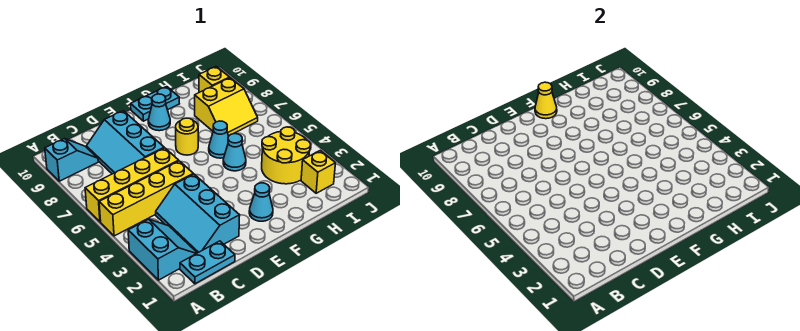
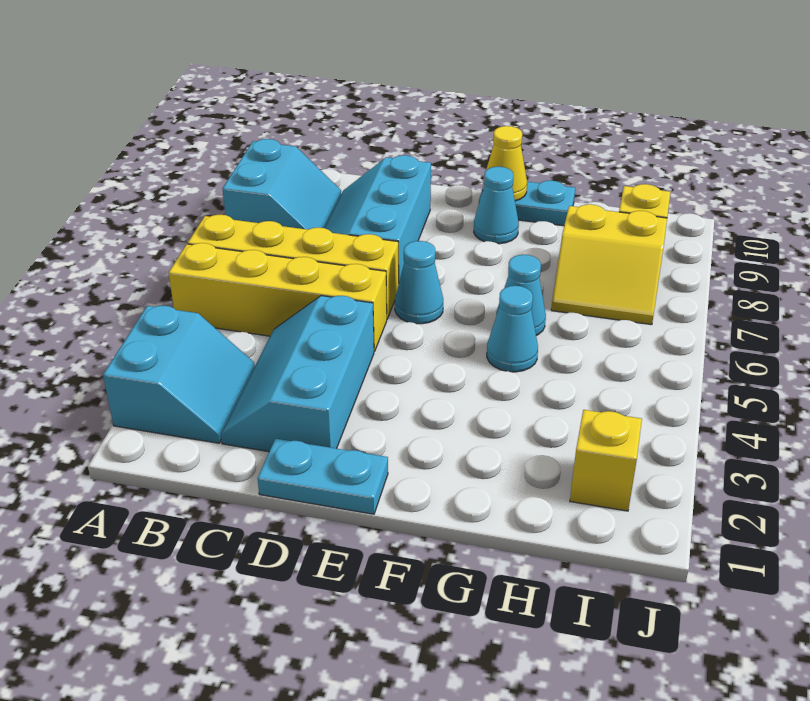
cyan slope A9:B9 level 1 top A -> cyan slope A8:B9 level 1 top A
cyan plate B1:C1 level 1 -> cyan plate D1:E1 level 1
cyan cone F2 level 1 -> cyan cone E6 level 1
yellow round brick F7 level 1 -> none
yellow round brick H3:I4 level 1 -> none

